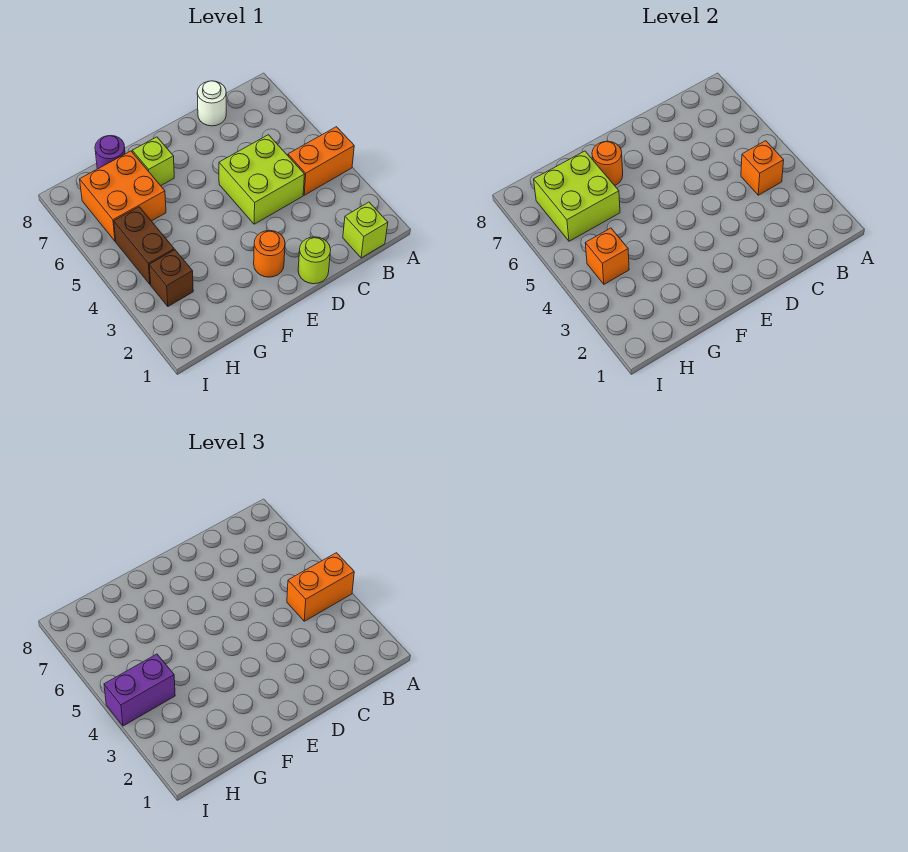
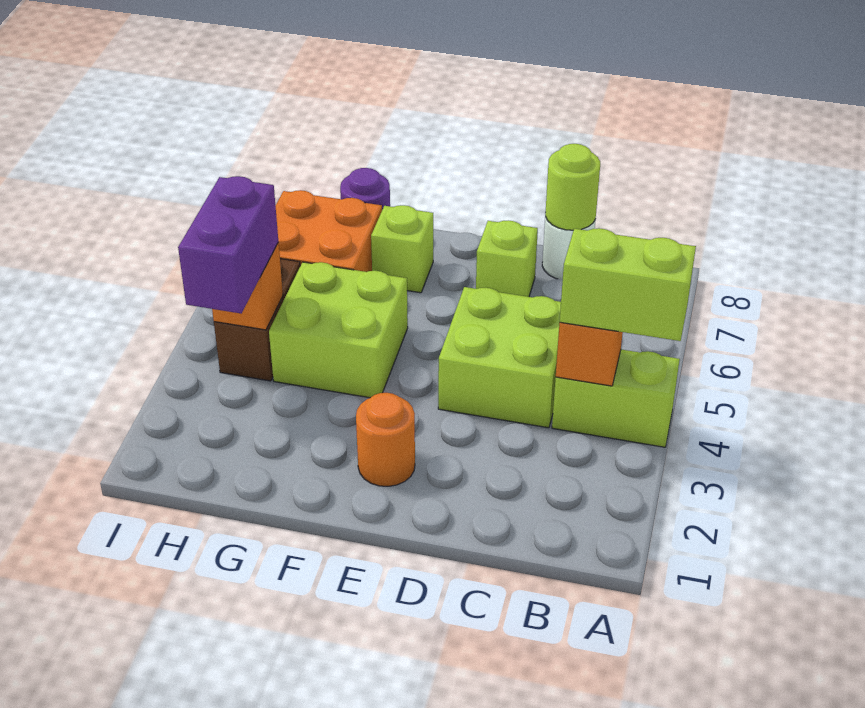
orange brick A4:B4 level 1 -> lime brick A4:B4 level 1
orange brick A4:B4 level 3 -> lime brick A4:B4 level 3
lime brick B1 level 1 -> lime brick D7 level 1
lime round brick D1 level 1 -> lime round brick C8 level 2
orange round brick F7 level 2 -> none
lime brick G6:H7 level 2 -> lime brick F4:G5 level 1
brown brick H3 level 1 -> none
purple brick H4:I4 level 3 -> purple brick H3:H4 level 3

